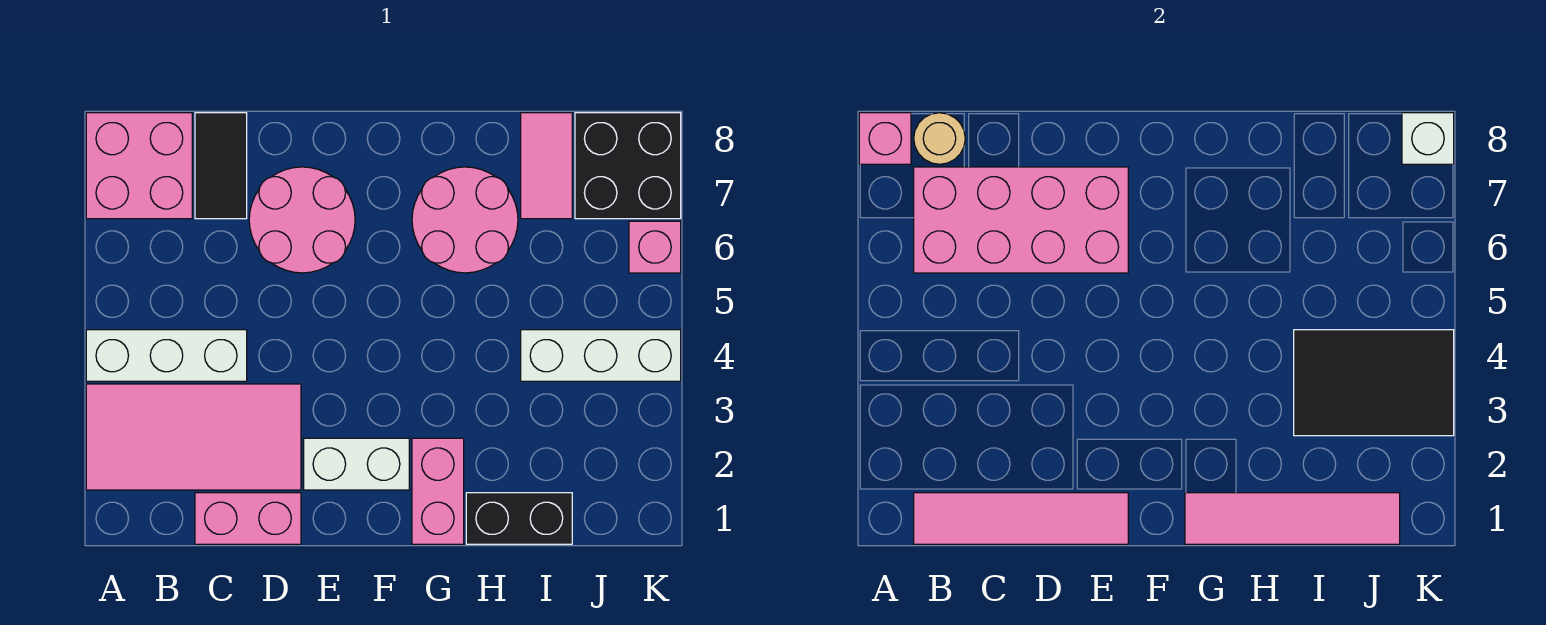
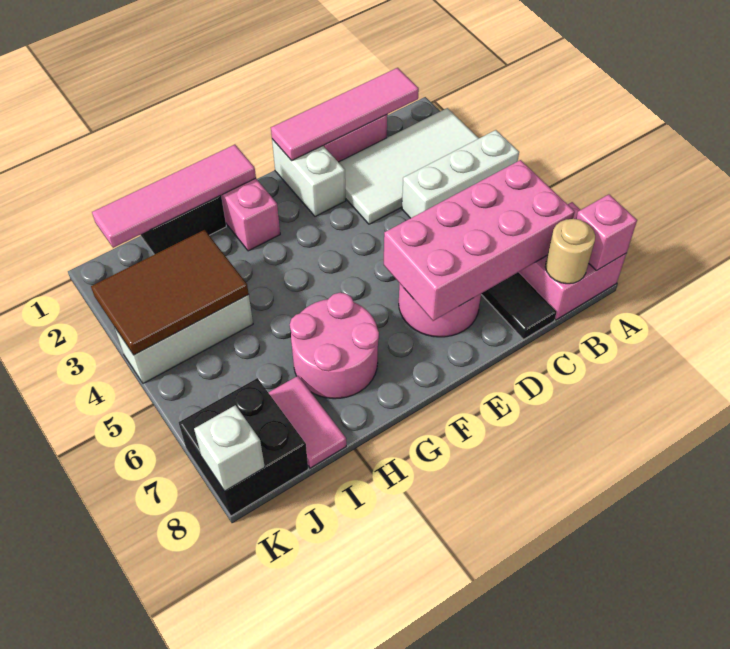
pink tile A2:D3 level 1 -> white tile A2:D3 level 1
white brick E2:F2 level 1 -> white brick E1:E2 level 1
black tile I3:K4 level 2 -> brown tile I3:K4 level 2
pink brick K6 level 1 -> none

